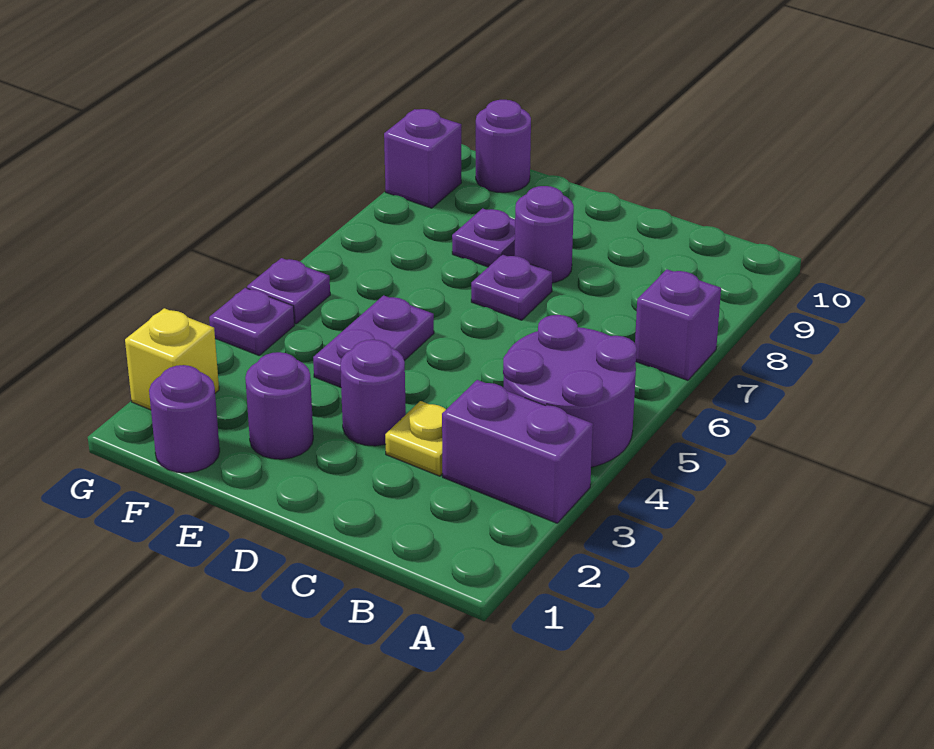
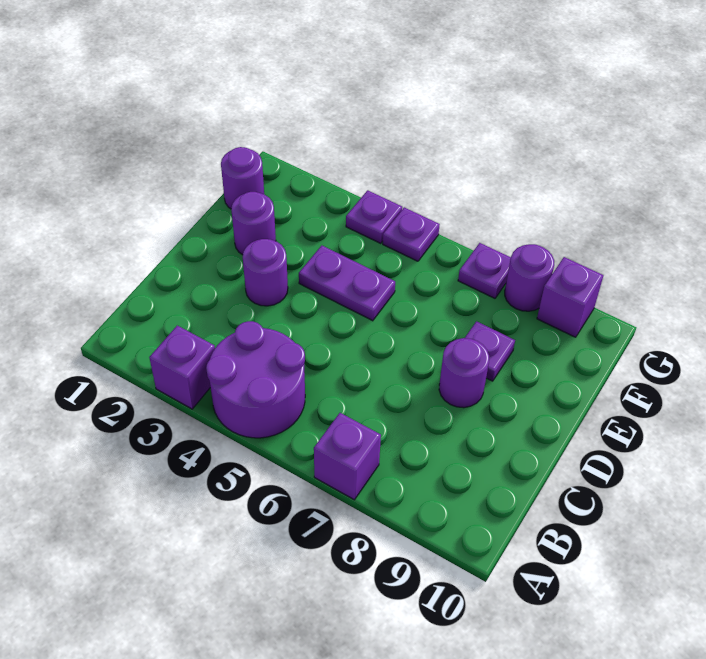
purple brick A3:B3 level 1 -> purple brick A3 level 1
yellow plate C3 level 1 -> none
purple plate D7 level 1 -> purple plate G7 level 1
purple round brick F10 level 1 -> purple round brick G8 level 1
yellow brick G2 level 1 -> none

